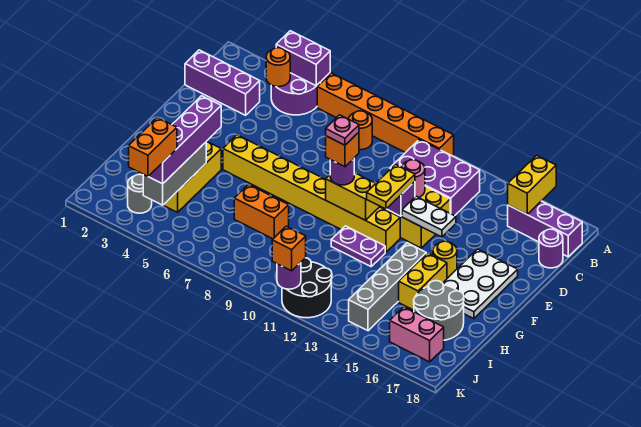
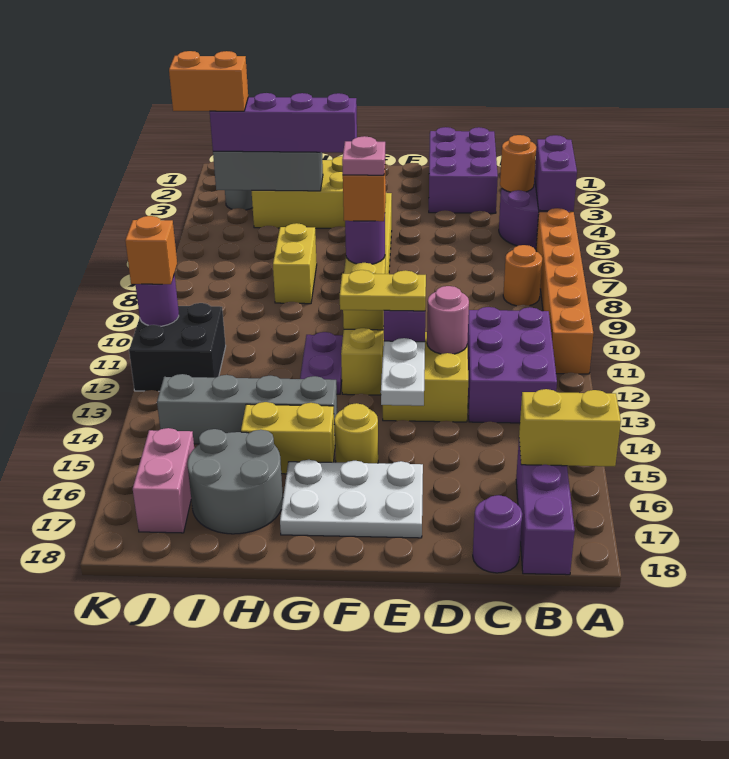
purple brick C1:C3 level 1 -> purple brick C1:D3 level 1
orange brick H7:H8 level 1 -> yellow brick H7:H8 level 1
black round brick J11:K12 level 1 -> black brick J11:K12 level 1

